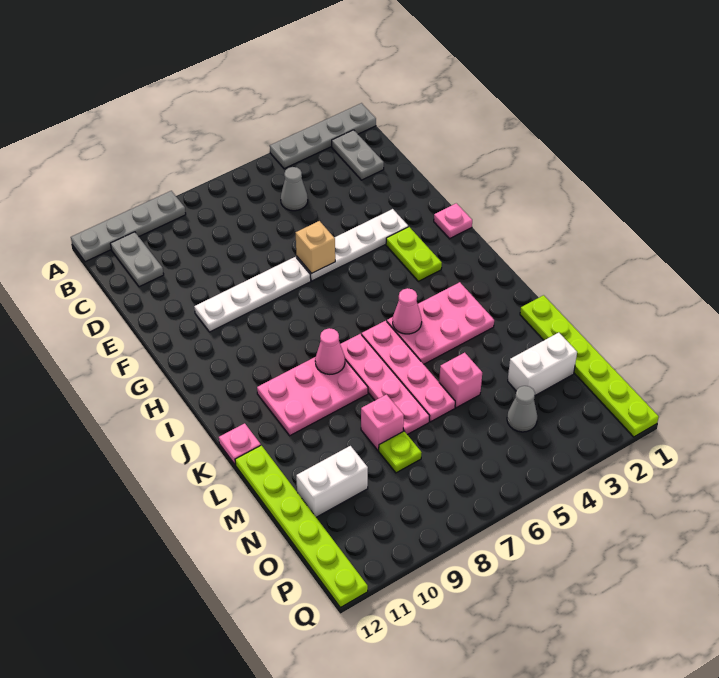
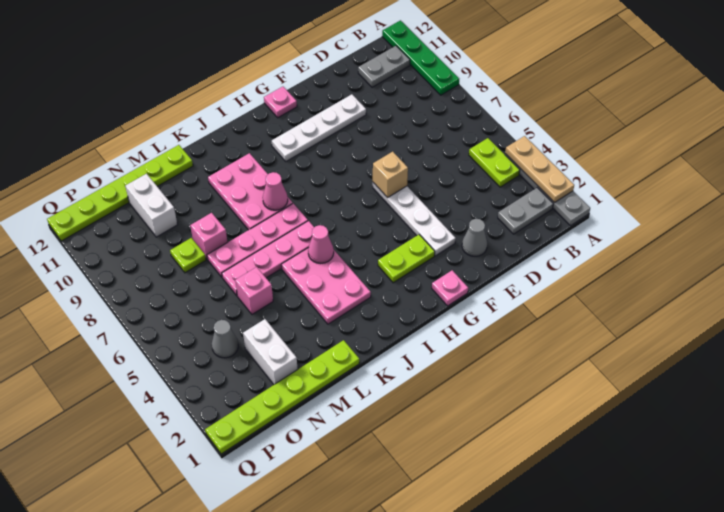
none -> tan plate A2:A4 level 2
grey plate A9:A12 level 1 -> green plate A9:A12 level 1
none -> lime plate B4:B5 level 1
grey cone C5 level 1 -> grey cone E2 level 1
white plate F7:F10 level 1 -> white plate E10:H10 level 1
pink plate K12 level 1 -> pink plate G12 level 1

